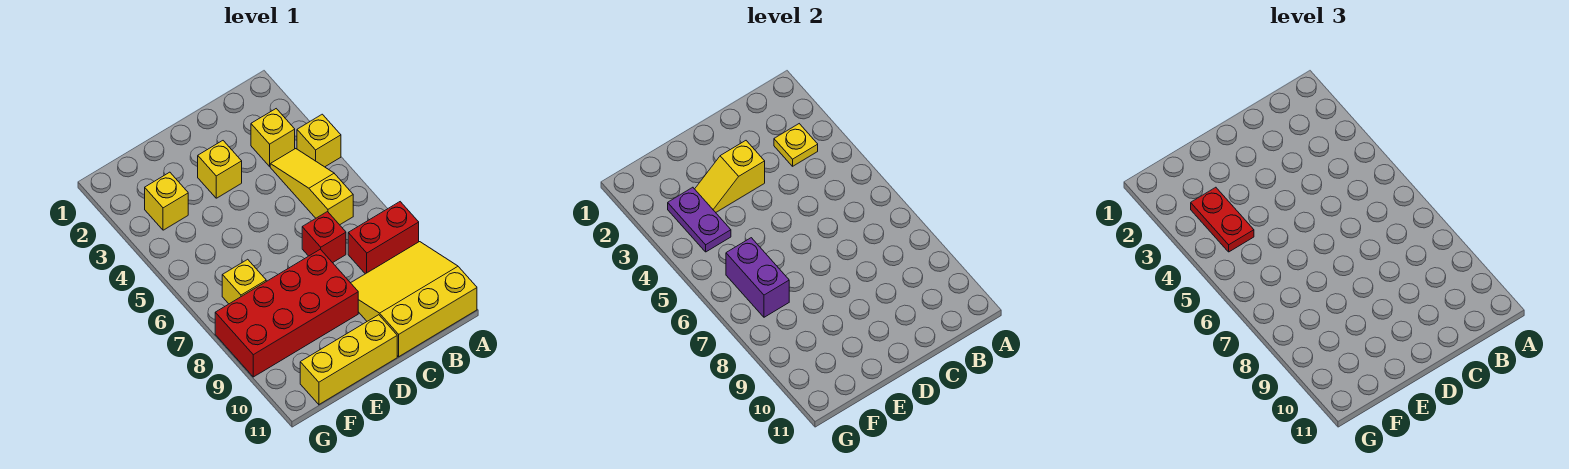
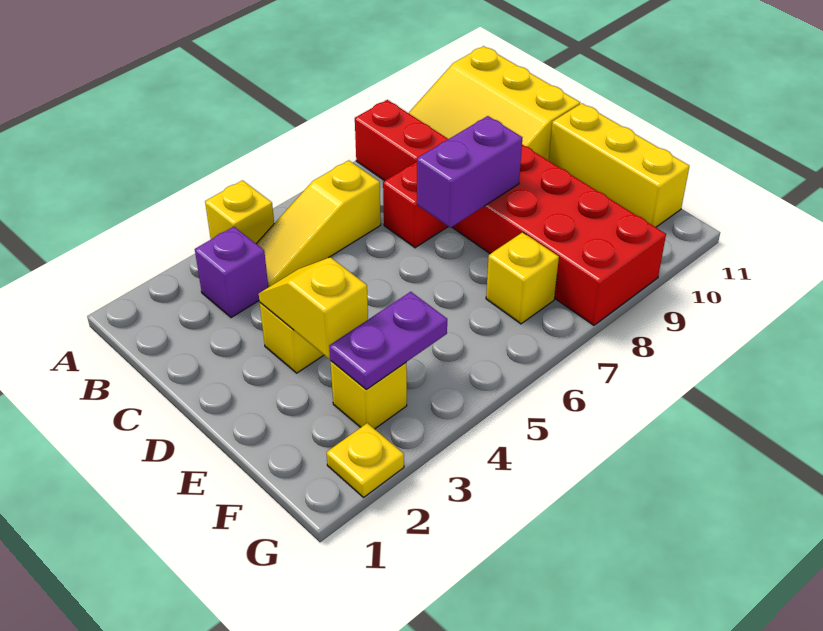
yellow brick B3 level 1 -> purple brick B3 level 1
yellow plate B3 level 2 -> yellow plate G2 level 1
yellow slope D3:E3 level 2 top D -> yellow slope D3:E3 level 2 top E
red plate F3:F4 level 3 -> none
purple brick F6:F7 level 2 -> purple brick D7:D8 level 2

